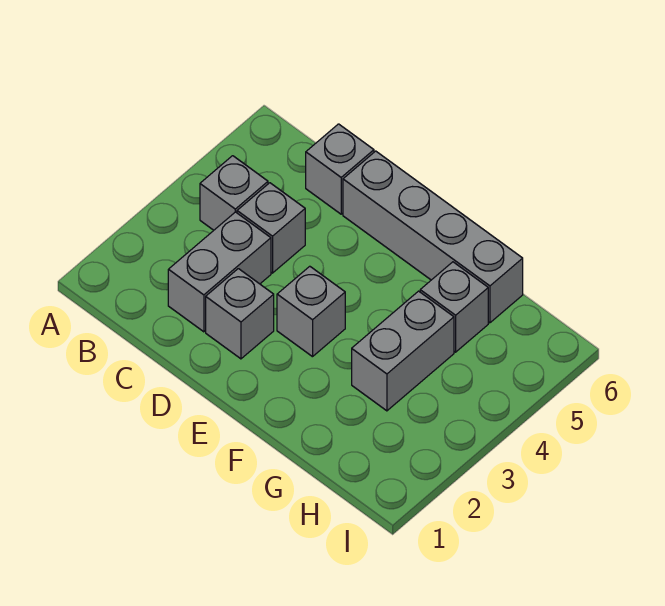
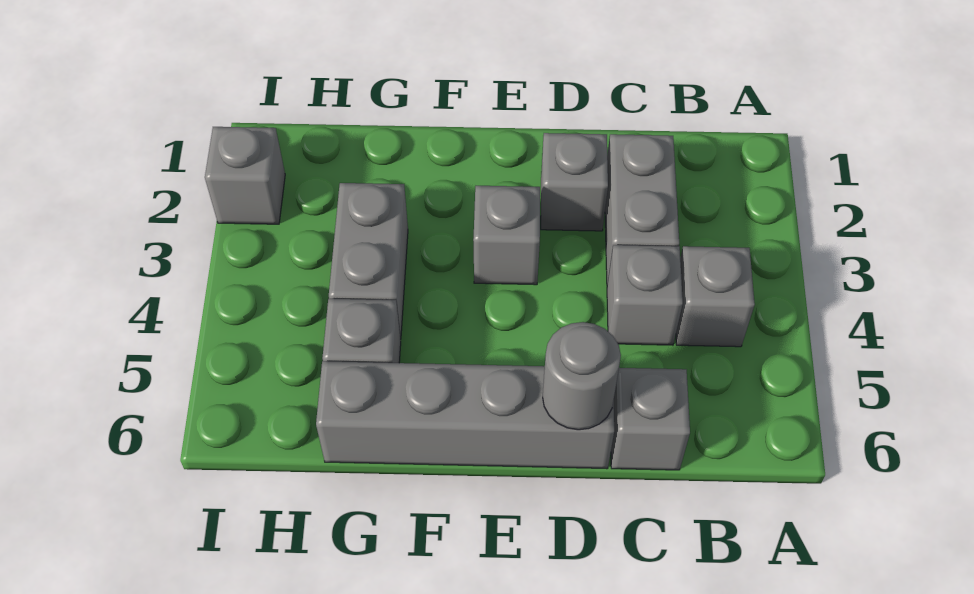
none -> grey round brick D6 level 2
none -> grey brick I2 level 1

